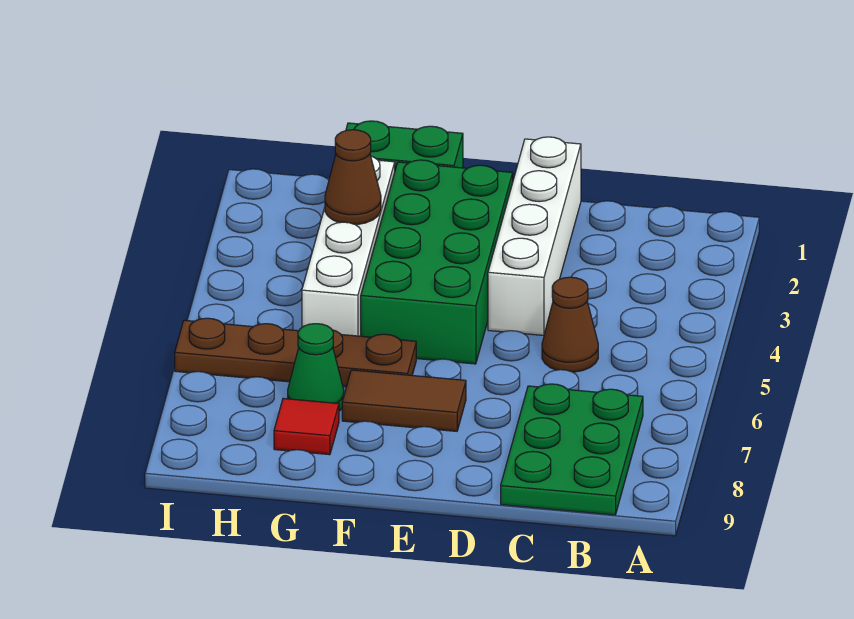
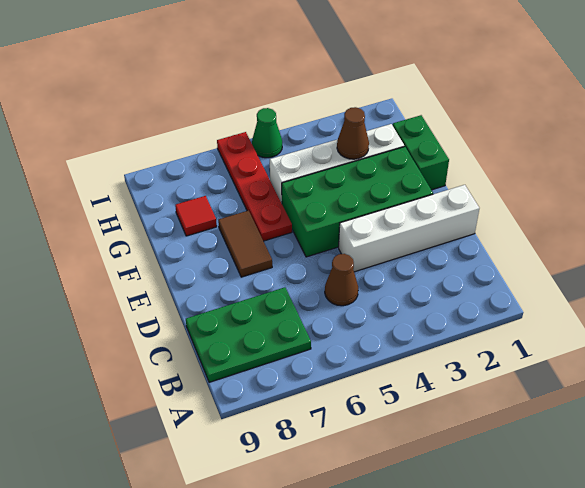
brown plate F6:I6 level 1 -> red plate F6:I6 level 1
green cone G7 level 1 -> green cone I5 level 1

